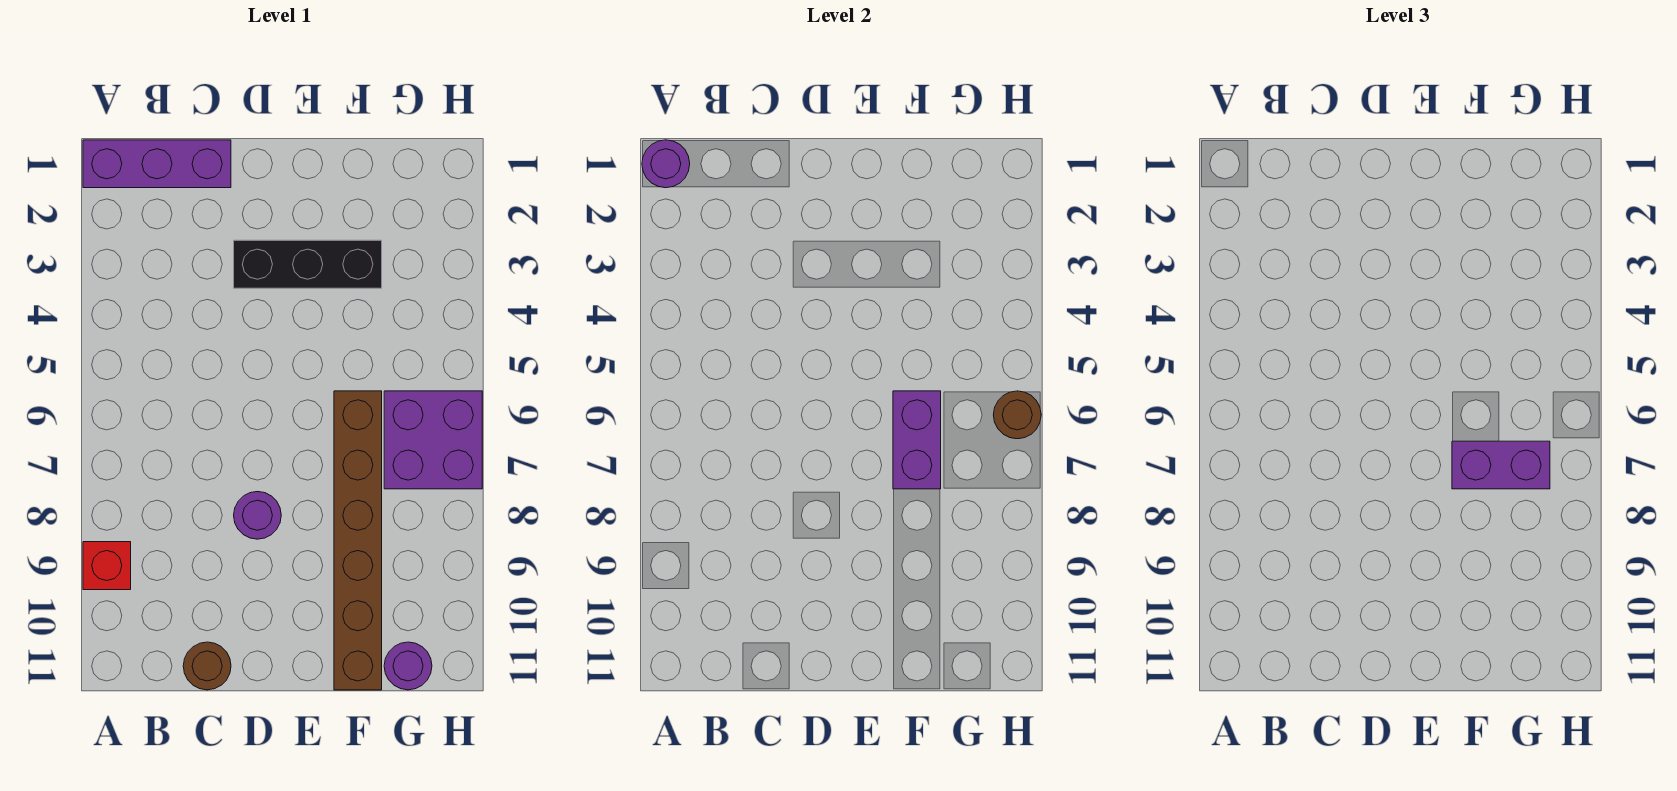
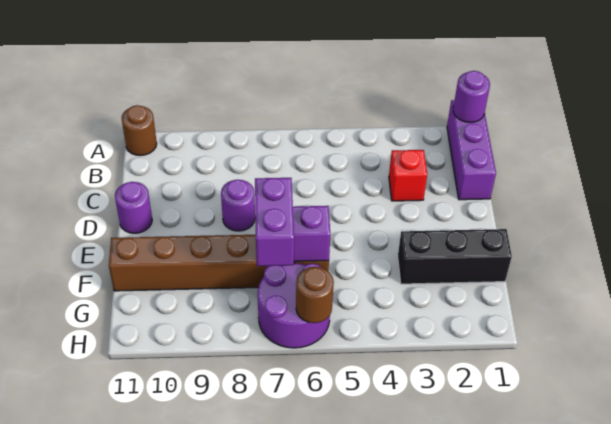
red brick A9 level 1 -> red brick C3 level 1
brown round brick C11 level 1 -> brown round brick A11 level 1
black brick D3:F3 level 1 -> black brick F1:F3 level 1
purple brick G6:H7 level 1 -> purple round brick G6:H7 level 1
purple round brick G11 level 1 -> purple round brick D11 level 1

